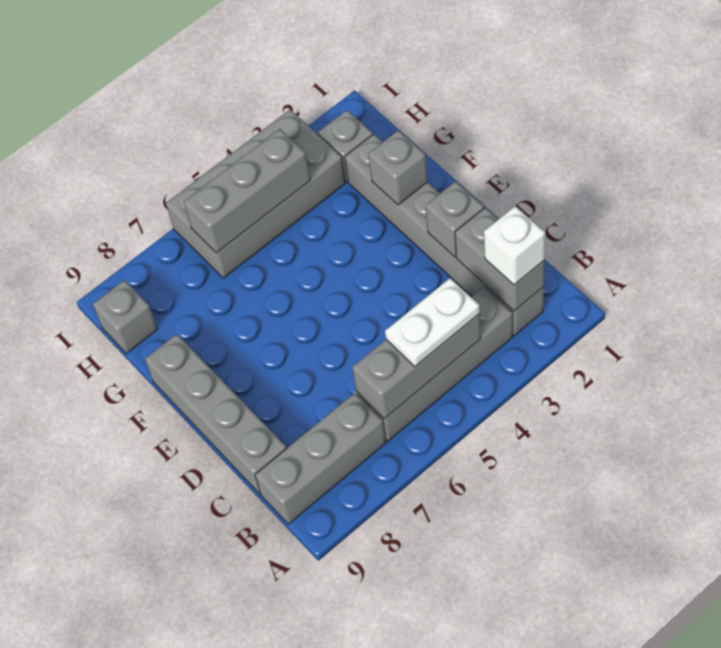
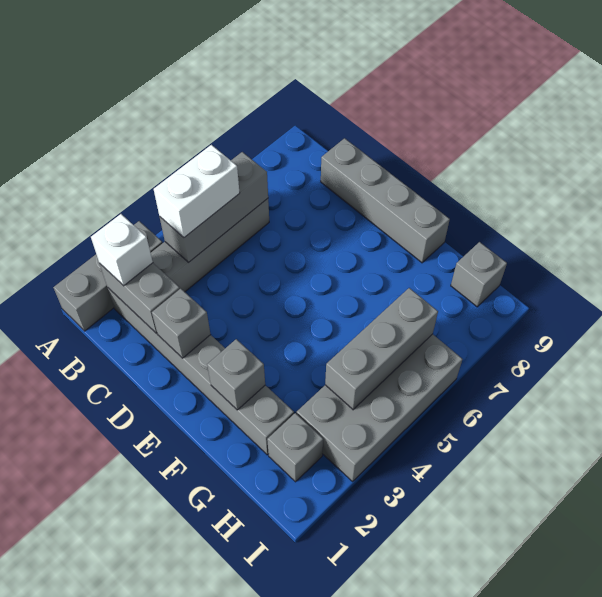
white plate B4:B5 level 3 -> white brick B4:B5 level 3
grey brick B7:B9 level 1 -> grey brick A1:A3 level 1

